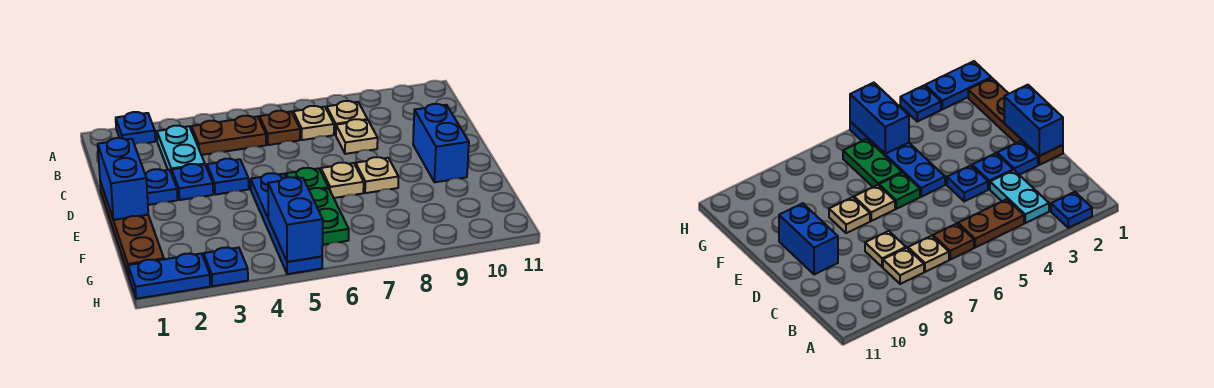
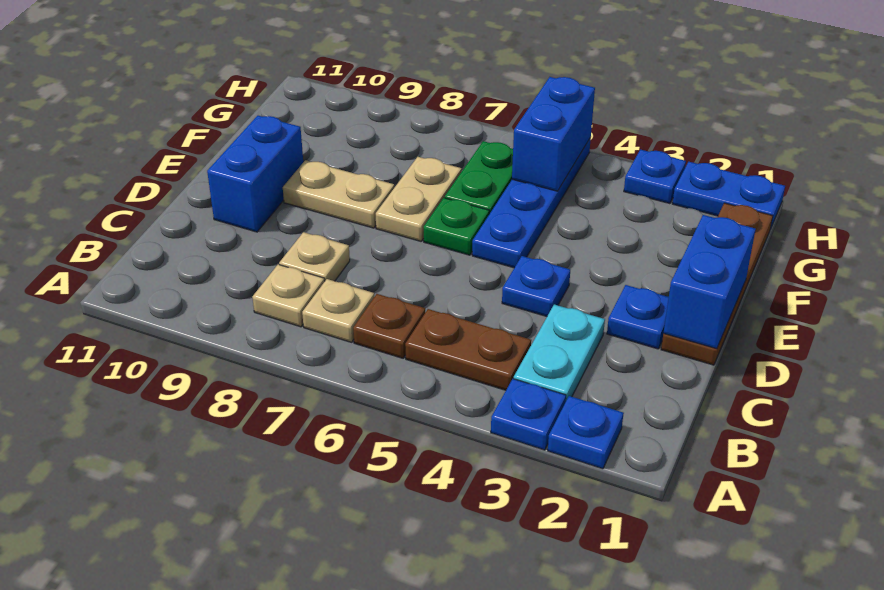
blue plate D3 level 1 -> blue plate A3 level 1
tan plate E7 level 1 -> tan plate E7:F7 level 1
tan plate E8 level 1 -> tan plate E8:E9 level 1

